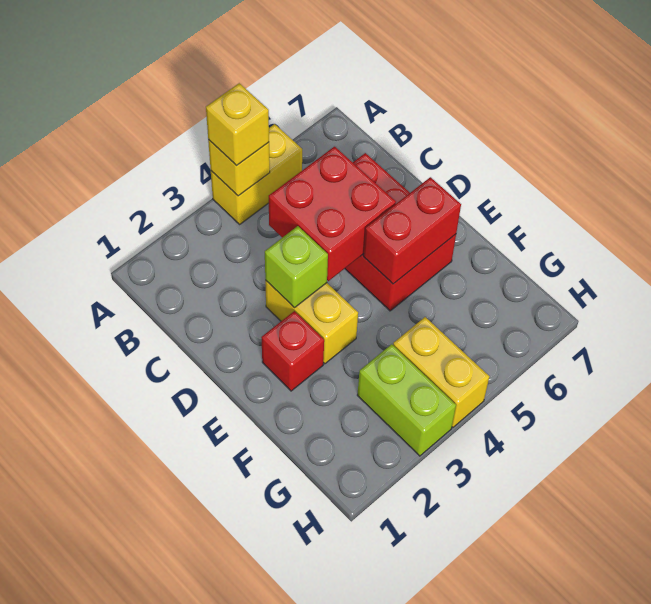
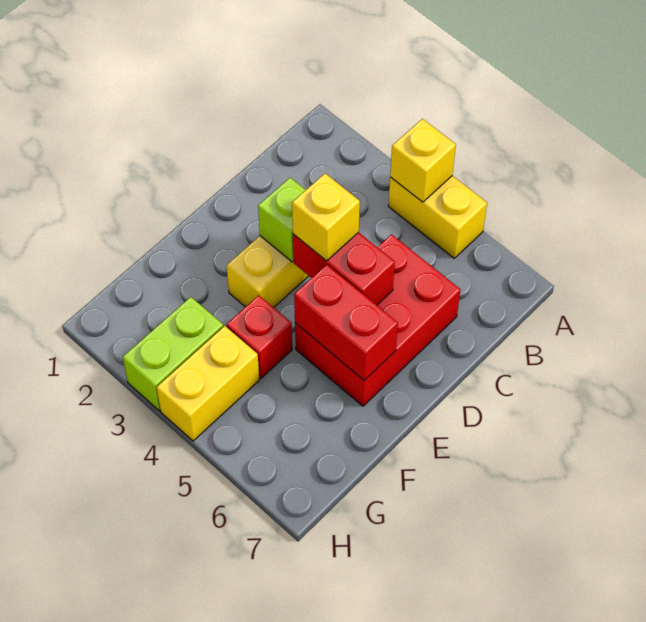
yellow brick A4 level 3 -> yellow brick D4 level 3
red brick C4:D5 level 2 -> red brick D4:D5 level 2
red brick E2 level 1 -> red brick F4 level 1

